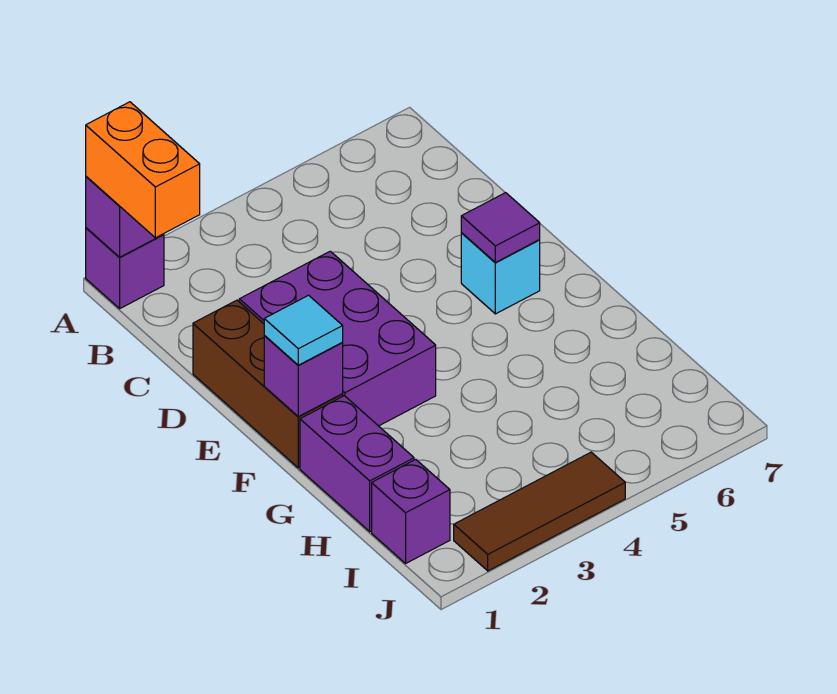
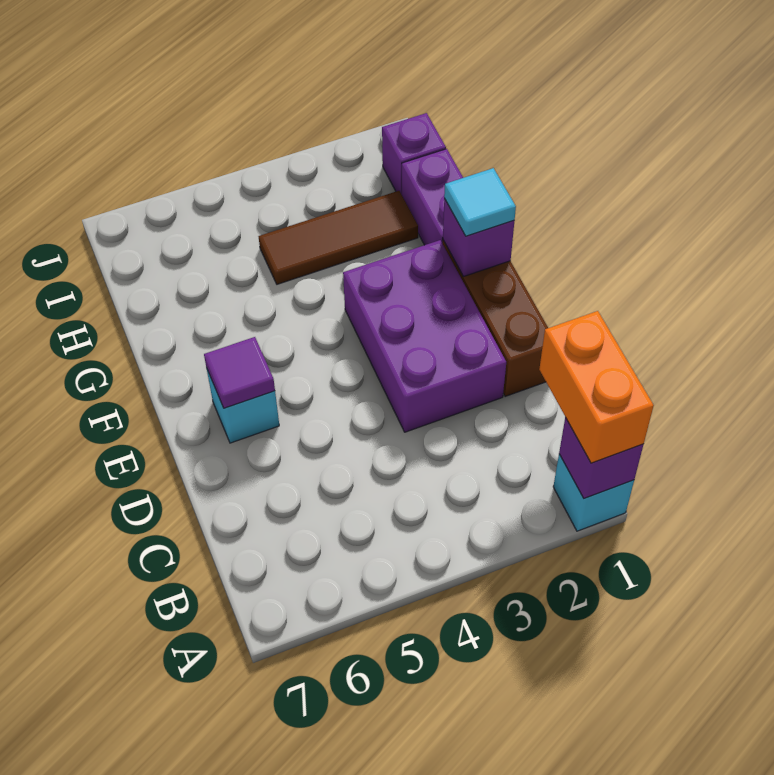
purple brick A1 level 1 -> cyan brick A1 level 1
brown tile J2:J4 level 1 -> brown tile H2:H4 level 1

